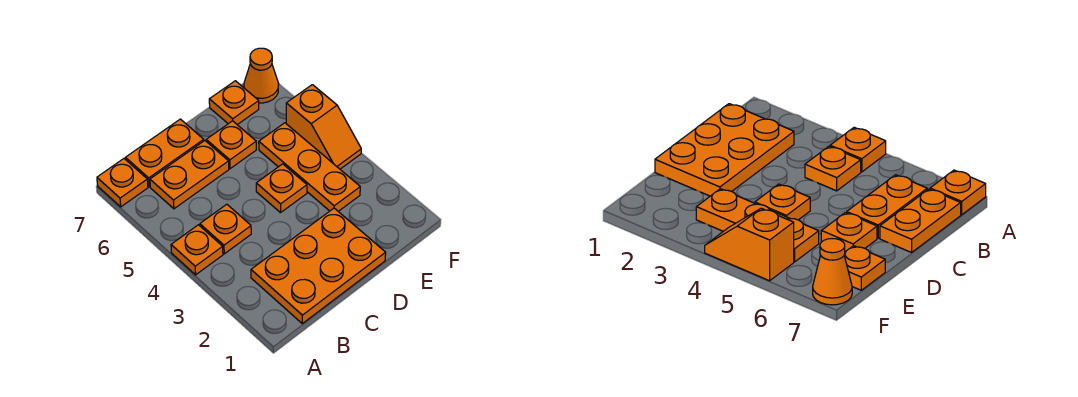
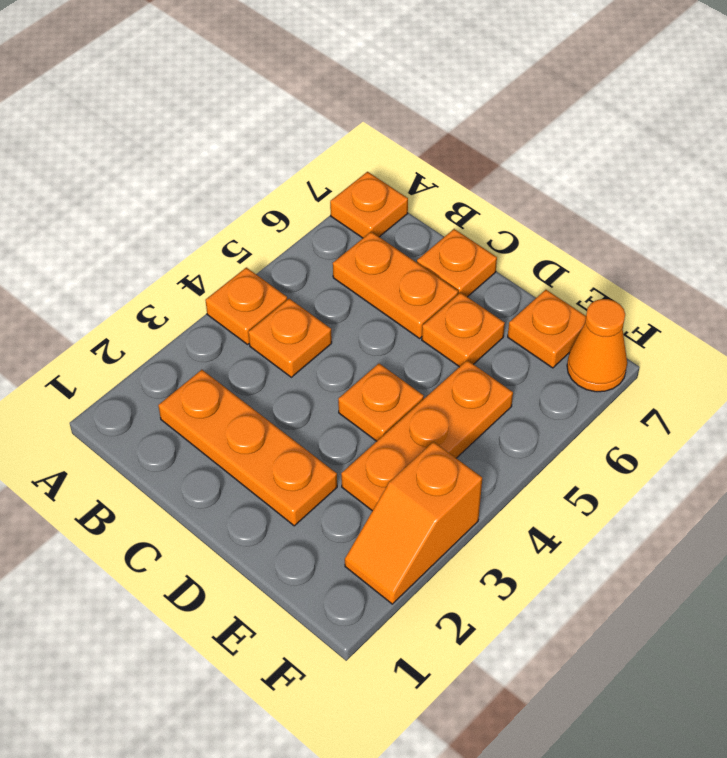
orange plate B1:D2 level 1 -> orange plate B2:D2 level 1
orange plate B7:C7 level 1 -> orange plate C7 level 1
orange slope F4:F5 level 1 top 5 -> orange slope F2:F3 level 1 top 3

